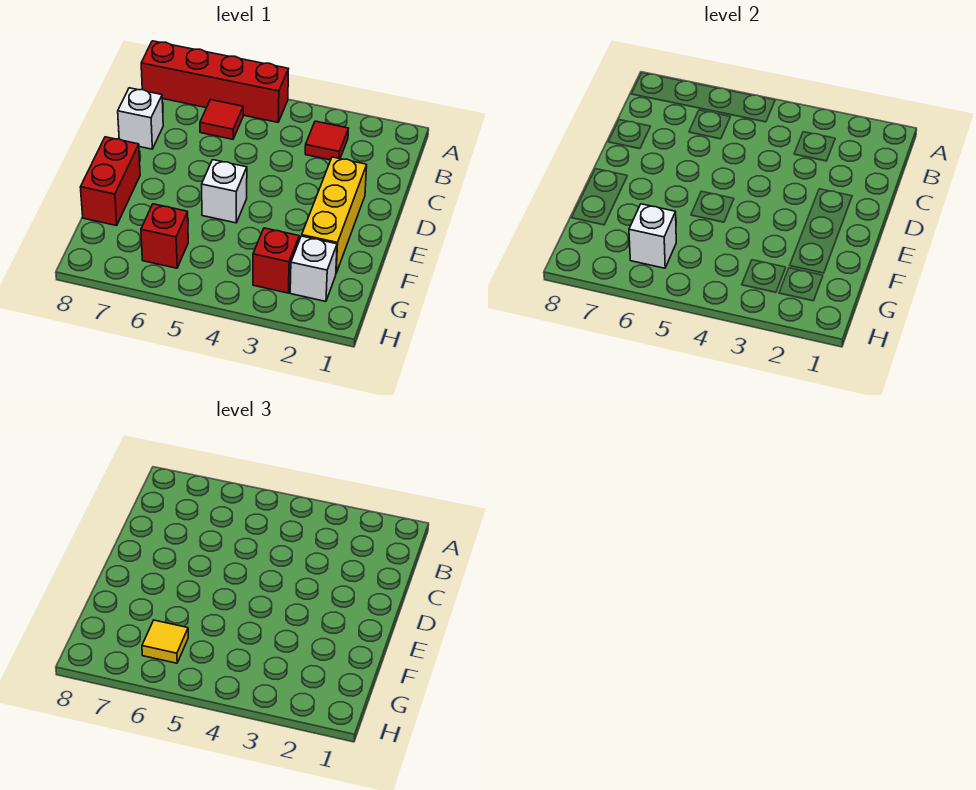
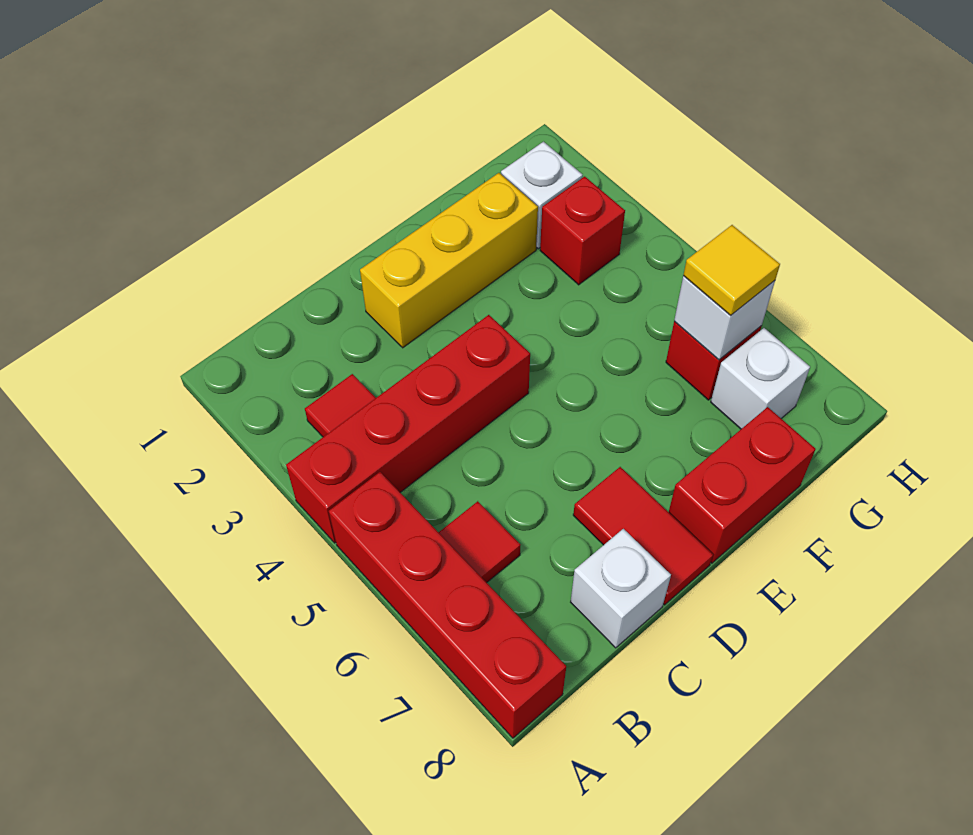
none -> red brick A4:D4 level 1
none -> red tile D7:D8 level 1
white brick E5 level 1 -> white brick G7 level 1

